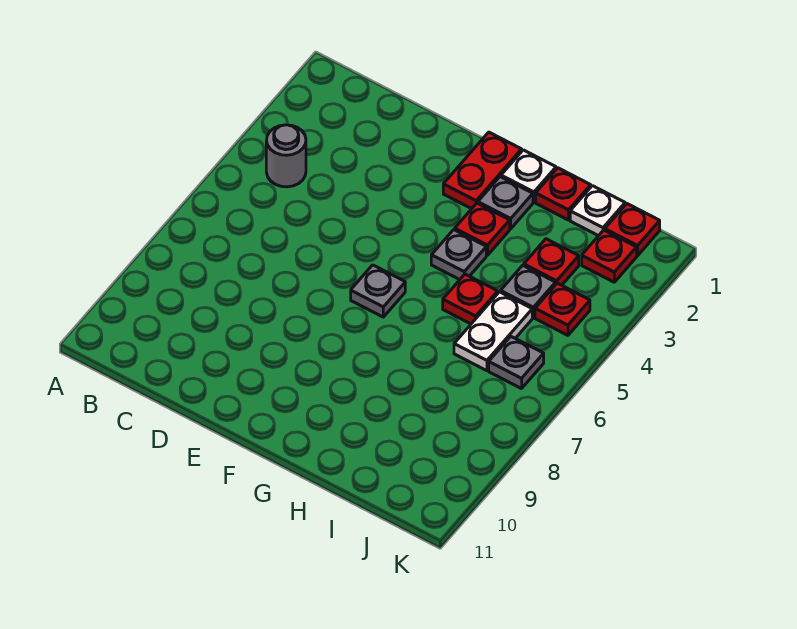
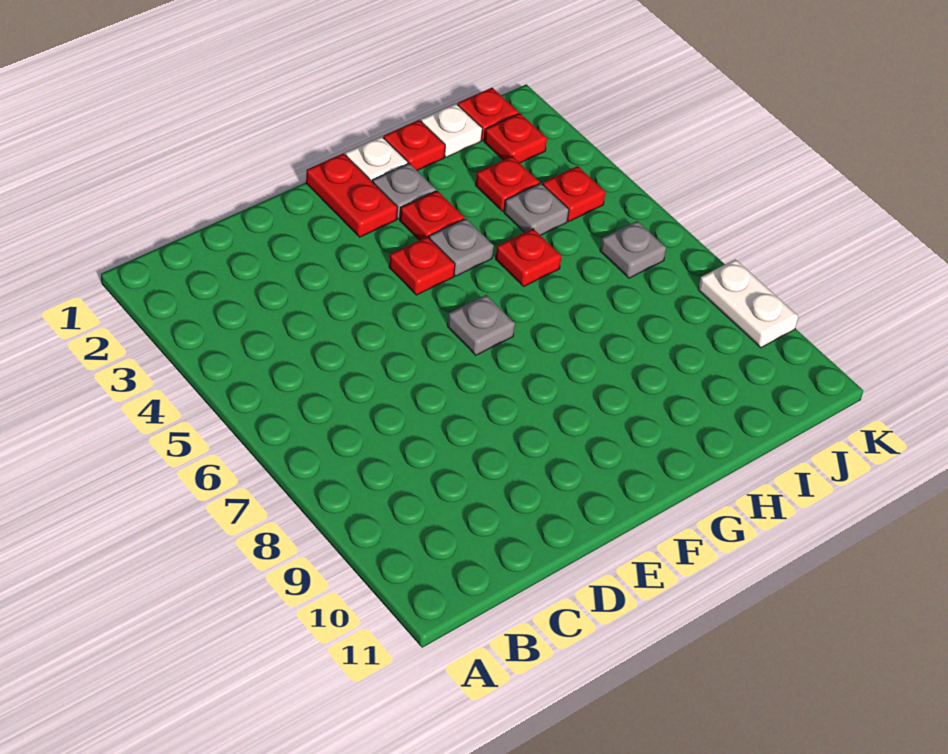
grey round brick B4 level 1 -> none
none -> red plate F4 level 1
white plate I5:I6 level 1 -> white plate K8:K9 level 1

